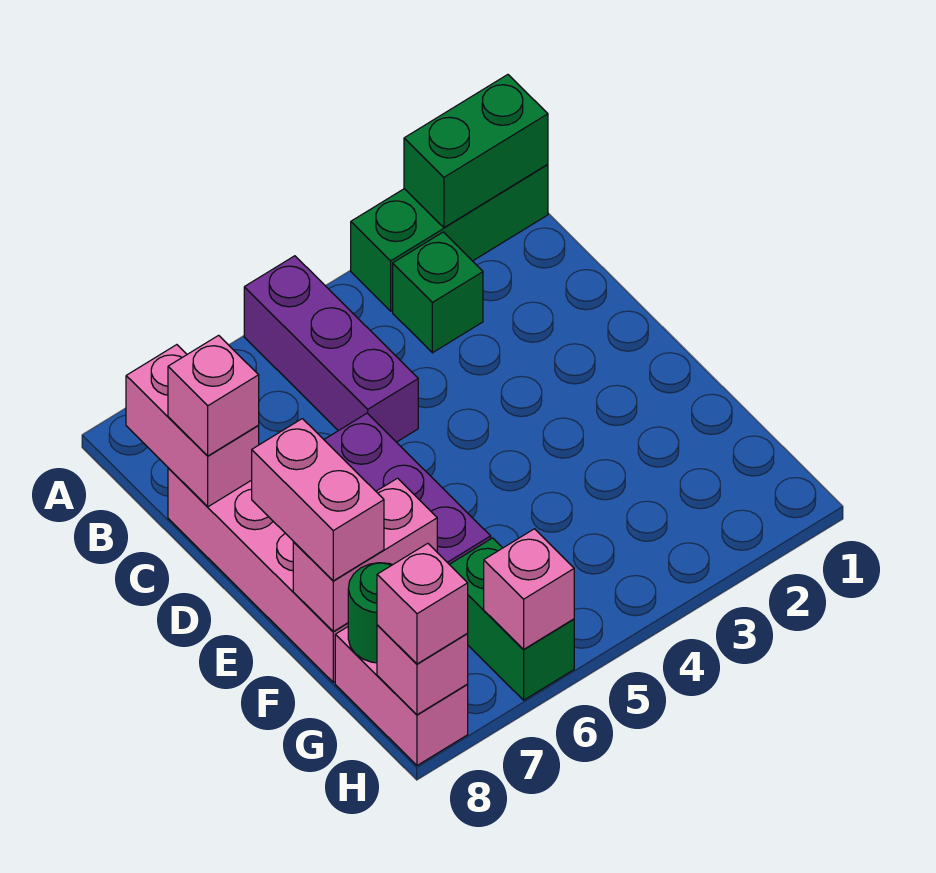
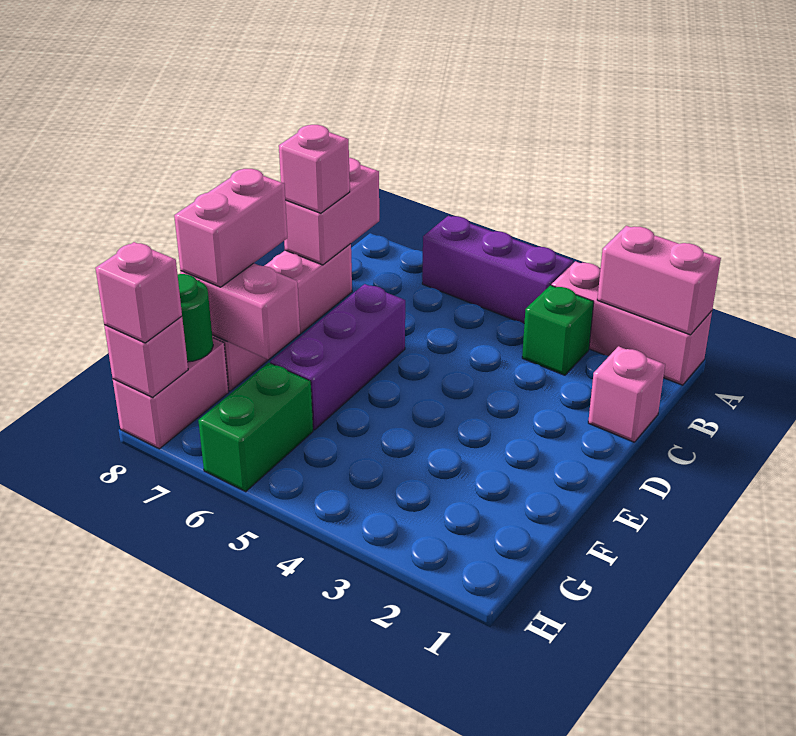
green brick A1:A3 level 1 -> pink brick A1:A3 level 1
green brick A1:A2 level 2 -> pink brick A1:A2 level 2
purple brick A5:C5 level 1 -> purple brick A4:A6 level 1
pink brick H6 level 2 -> pink brick C1 level 1

